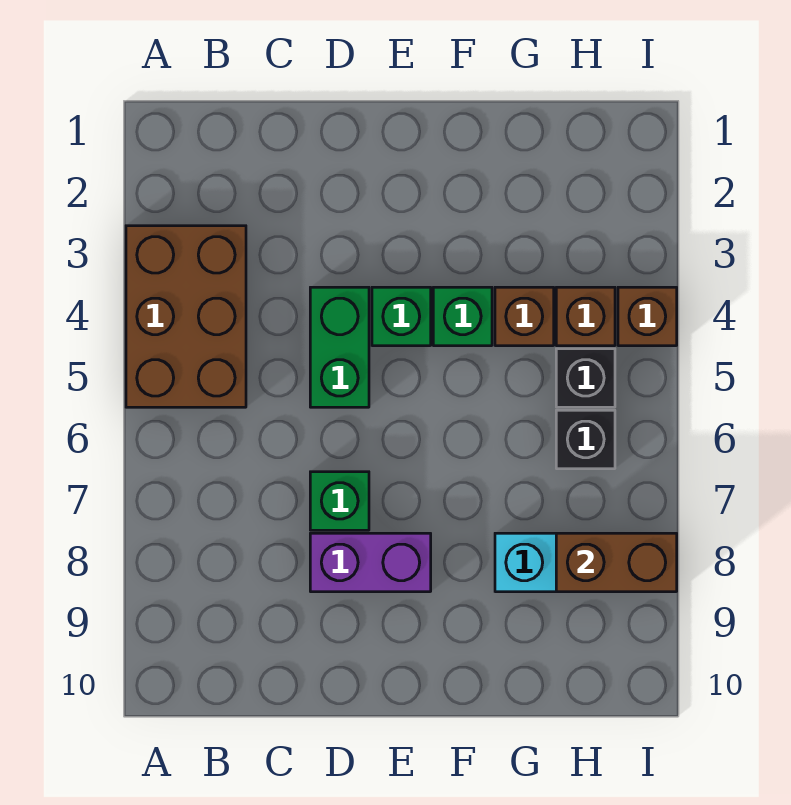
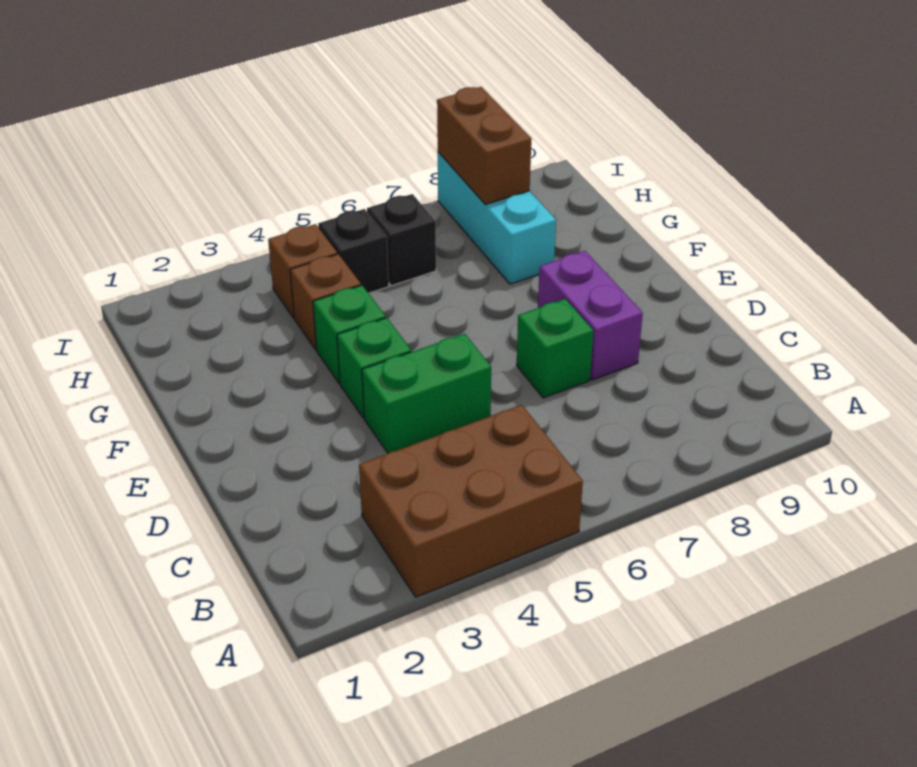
brown brick I4 level 1 -> none

